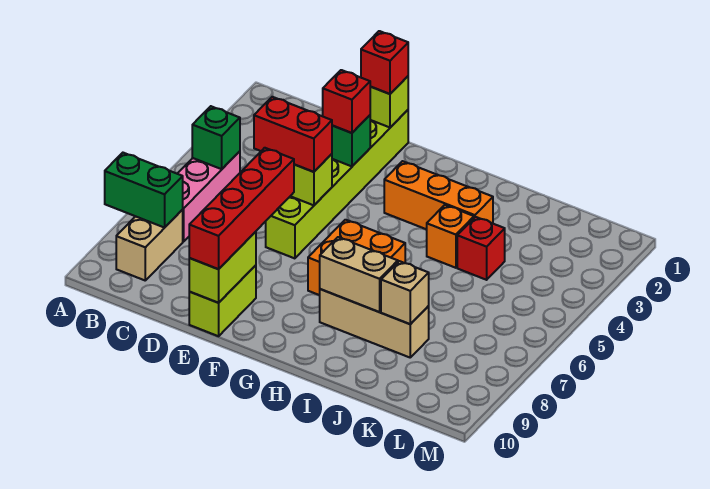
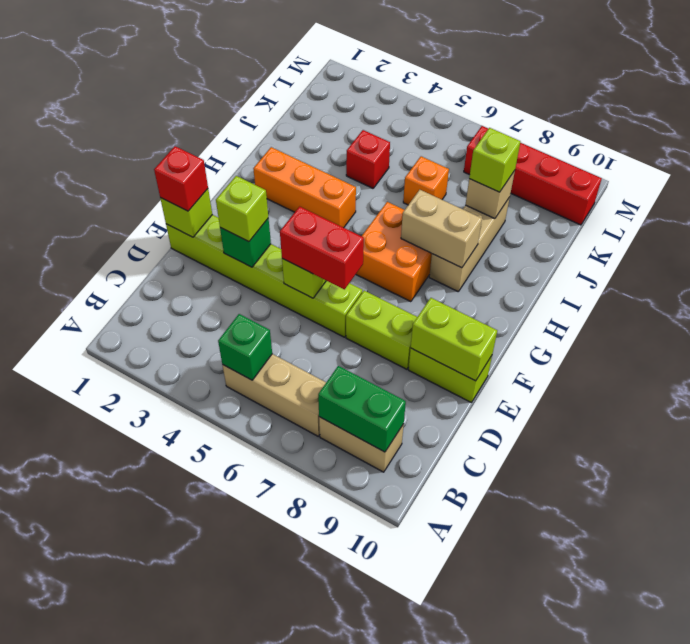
green brick A8:B8 level 2 -> green brick B8:B9 level 2
pink brick B5:B7 level 1 -> tan brick B5:B7 level 1
red brick D5:E5 level 3 -> red brick E5:E6 level 3
red brick E3 level 3 -> lime brick E3 level 3
none -> lime brick E7:E8 level 1
red brick E7:E10 level 3 -> red brick L7:L10 level 1
orange brick G3:I3 level 1 -> orange brick H2:H4 level 1
tan brick H8:I8 level 2 -> tan brick H7:H8 level 2
orange brick I4 level 1 -> orange brick J6 level 1
none -> lime brick J8 level 3

